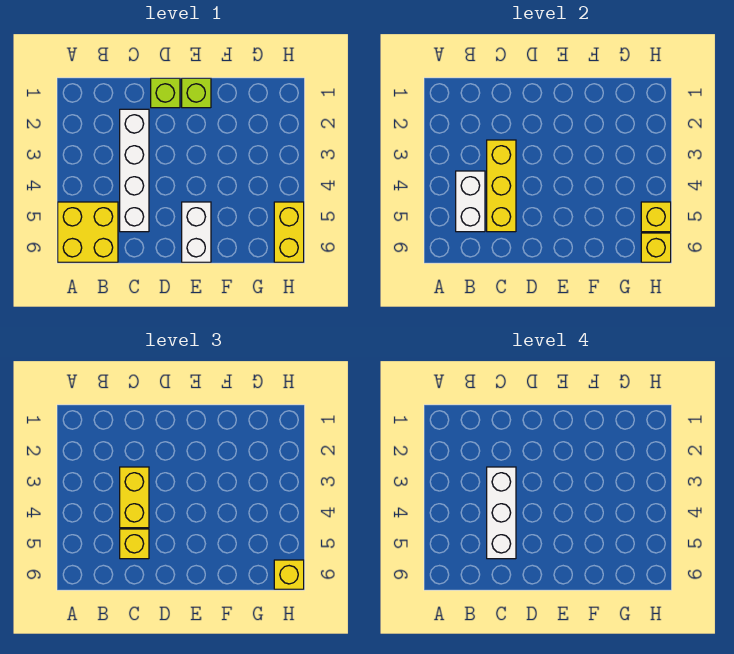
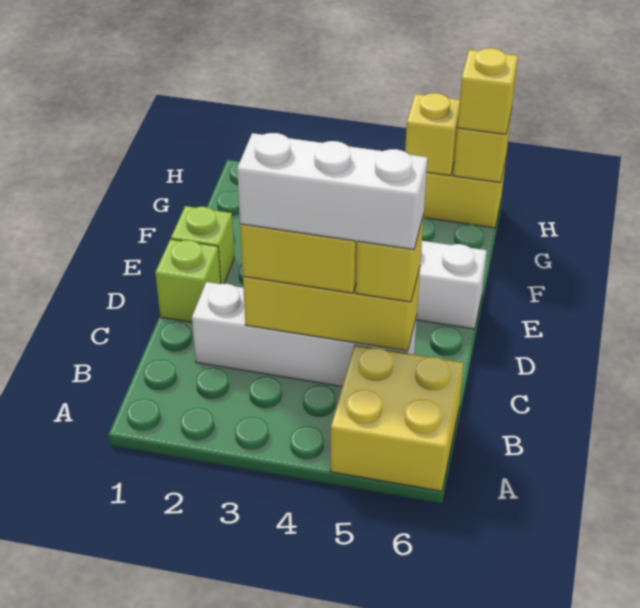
white brick B4:B5 level 2 -> none

